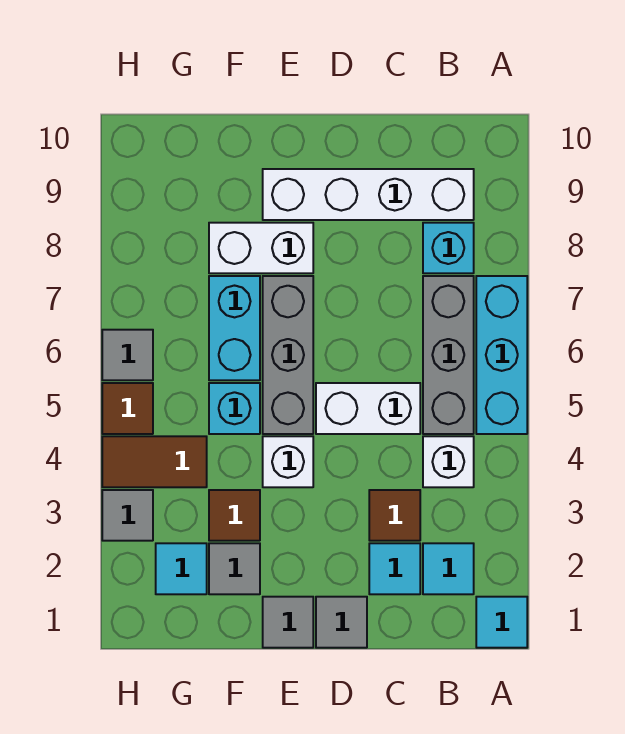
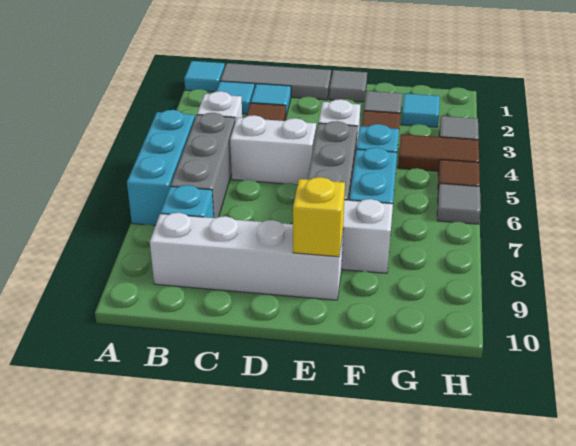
grey tile D1 level 1 -> grey tile B1:D1 level 1
none -> yellow brick E9 level 2

